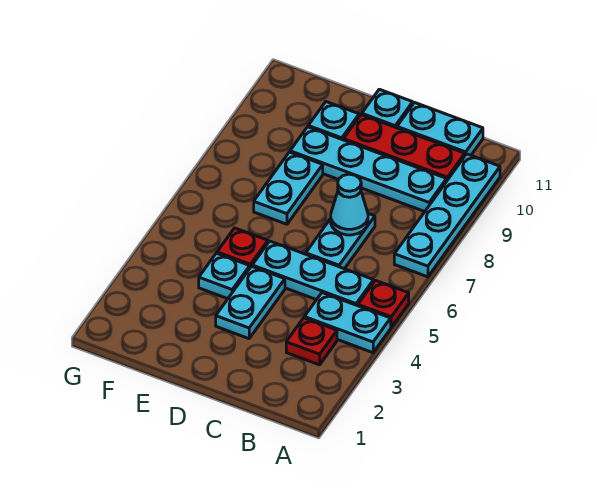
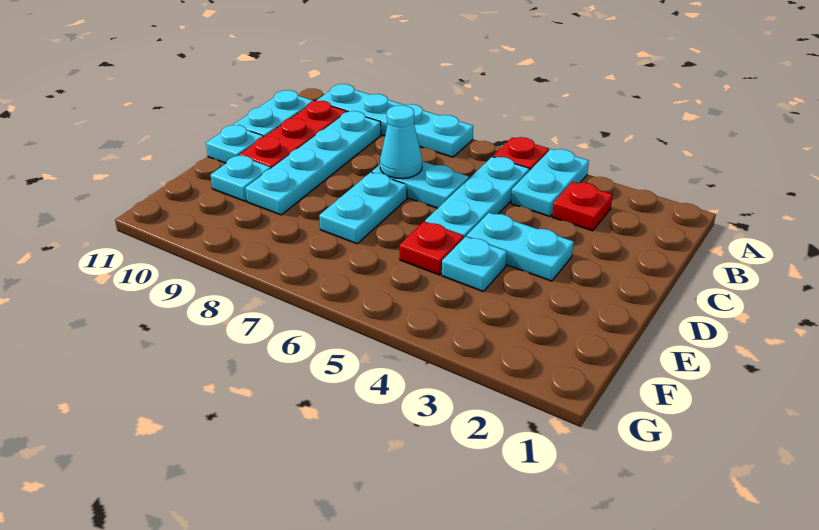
cyan plate E7:E8 level 1 -> cyan plate D7:E7 level 1

